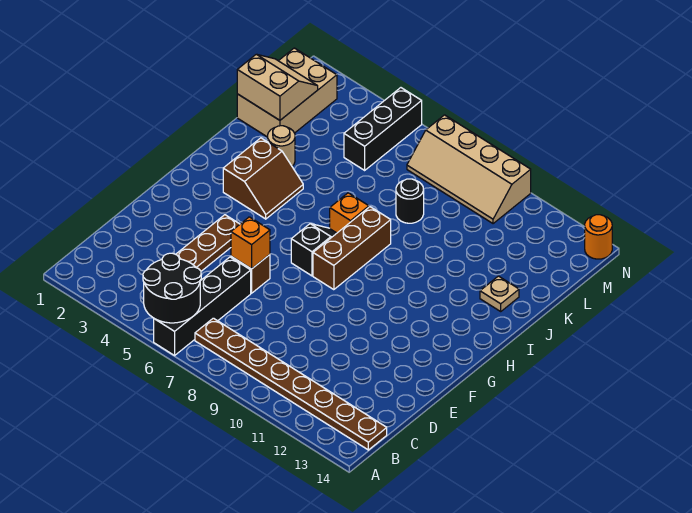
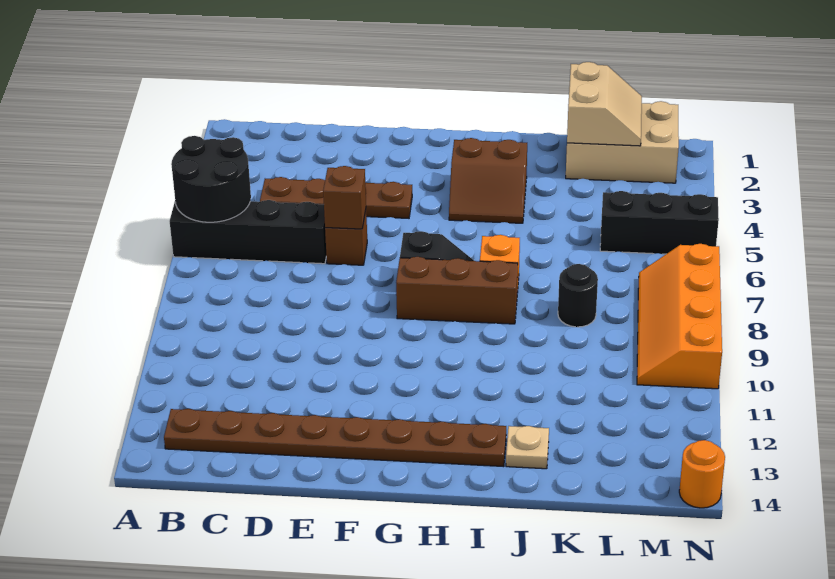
brown plate B7:B14 level 1 -> brown plate B13:I13 level 1
orange brick E6 level 2 -> brown brick E6 level 2
tan round brick J3 level 1 -> none
tan slope M7:N10 level 1 top N -> orange slope M7:N10 level 1 top N

